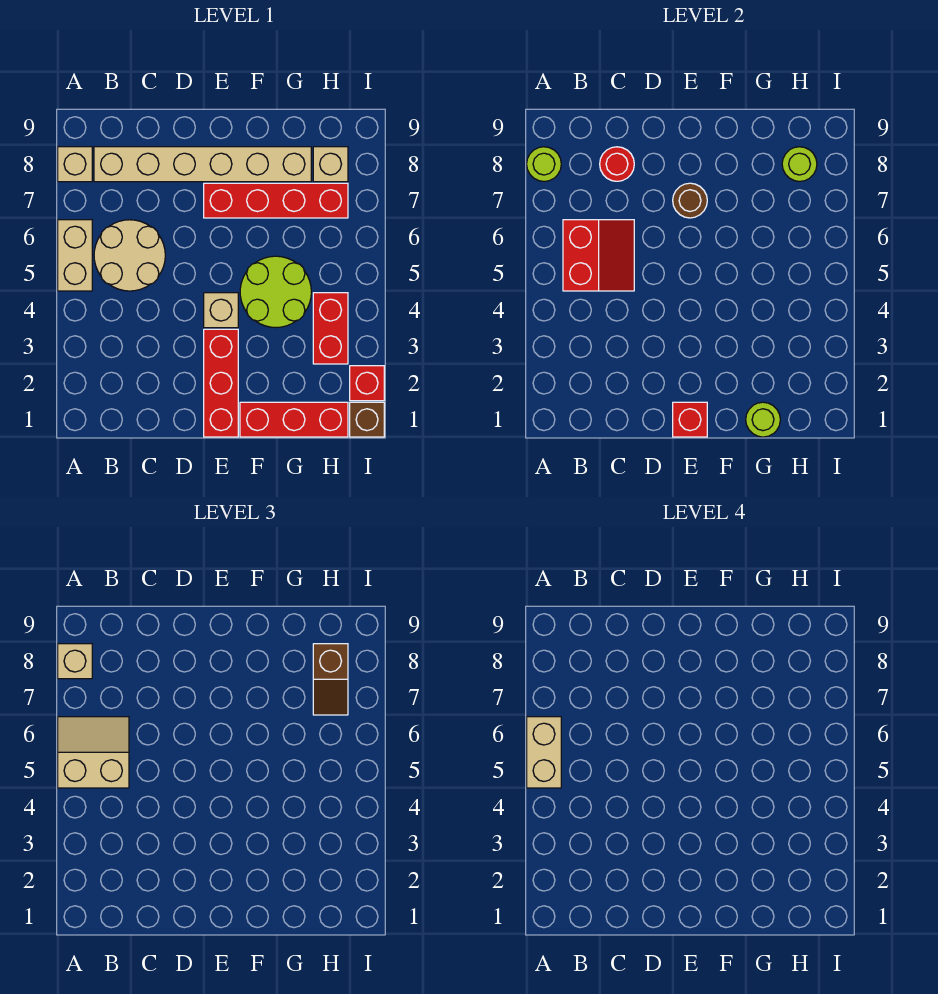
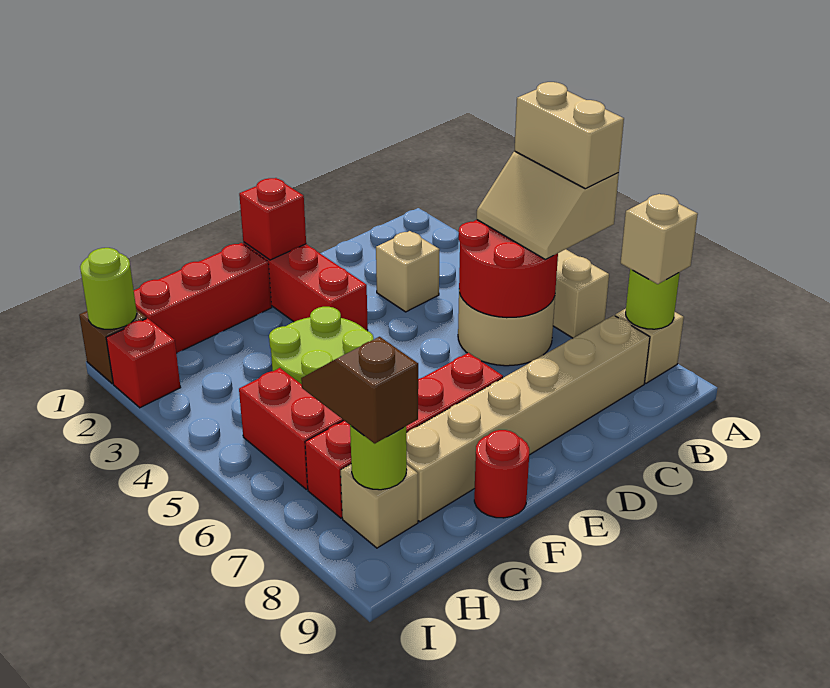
tan slope A5:B6 level 3 top 5 -> tan slope A5:B6 level 3 top A
red slope B5:C6 level 2 top B -> red round brick B5:C6 level 2
red round brick C8 level 2 -> red round brick F9 level 1
tan brick E4 level 1 -> tan brick C3 level 1
brown round brick E7 level 2 -> none
lime round brick G1 level 2 -> lime round brick I1 level 2
red brick H3:H4 level 1 -> red brick H5:H6 level 1

